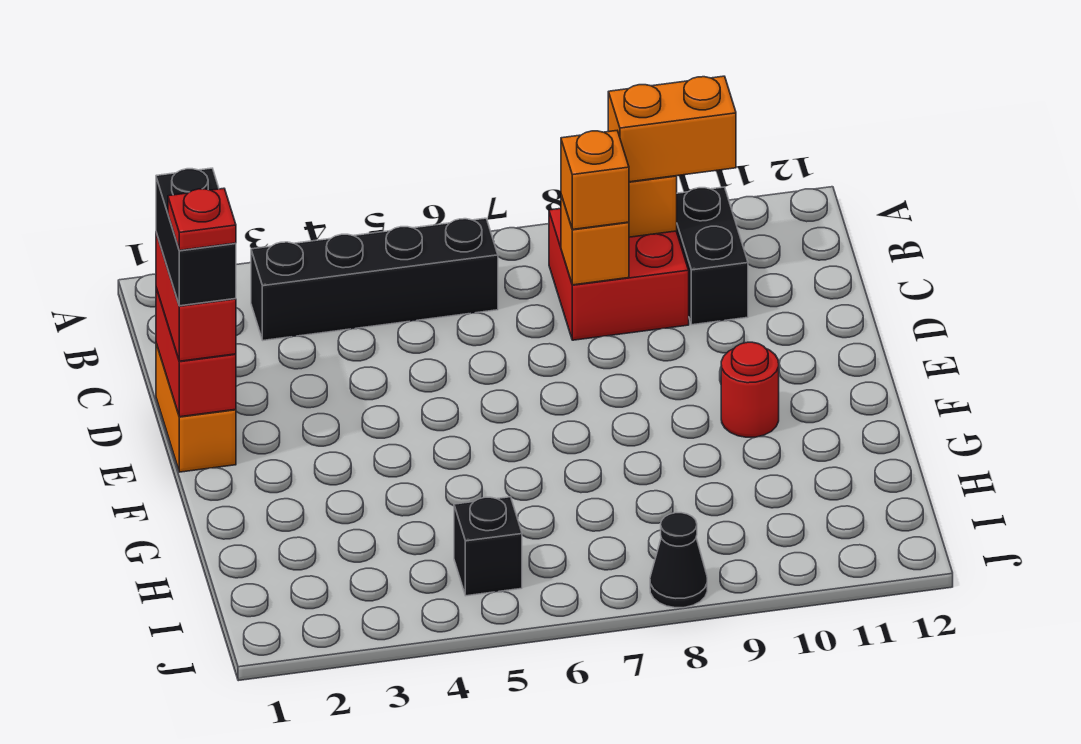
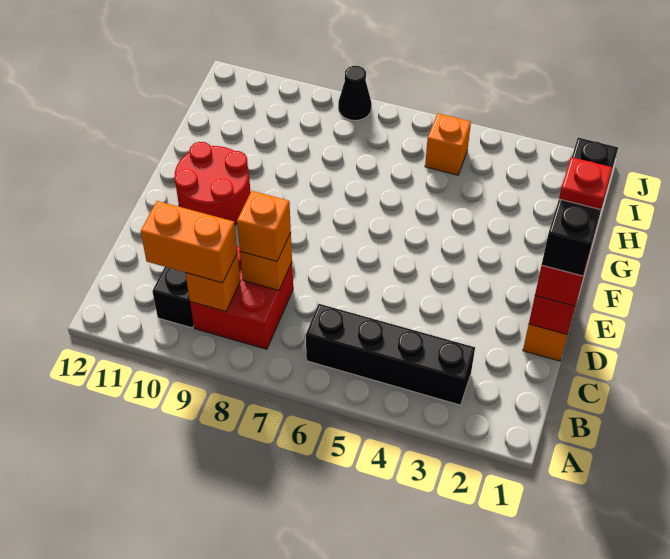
black brick D1:E1 level 4 -> black brick D1:F1 level 4
red round brick F10 level 1 -> red round brick E10:F11 level 1
black brick I5 level 1 -> orange brick I5 level 1

